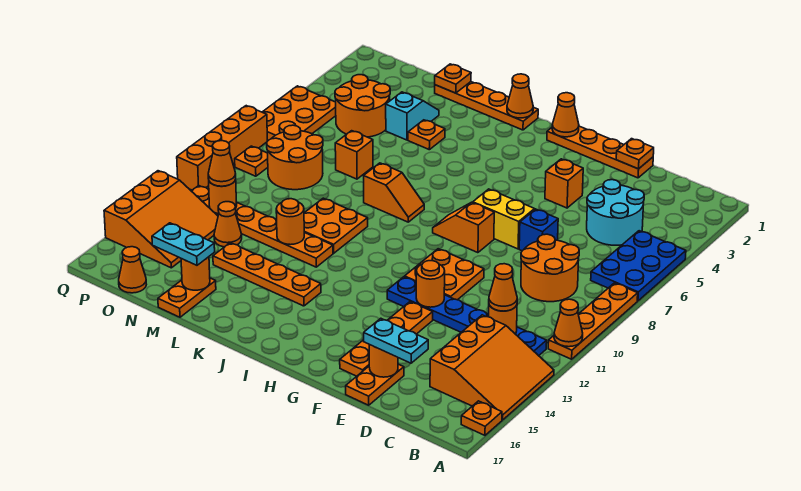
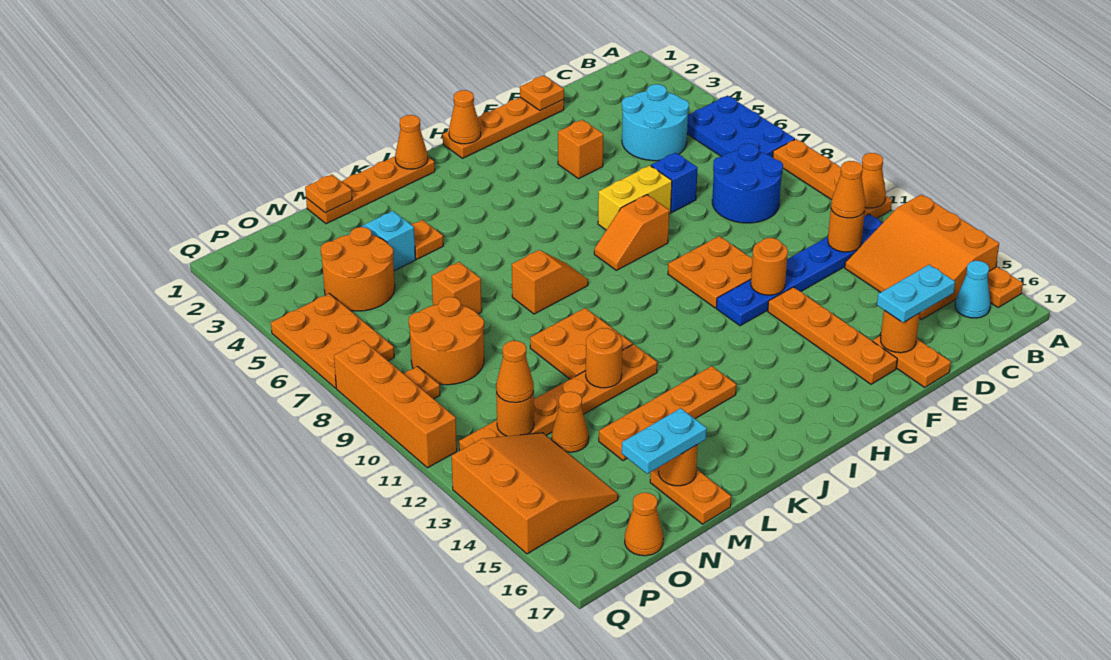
orange slope A13:C15 level 1 top C -> orange slope A13:C15 level 1 top A
none -> cyan cone B16 level 1
orange round brick C8:D9 level 1 -> blue round brick C8:D9 level 1

